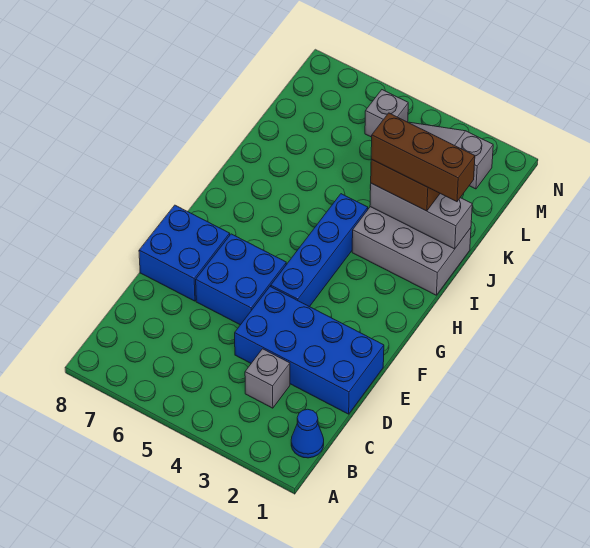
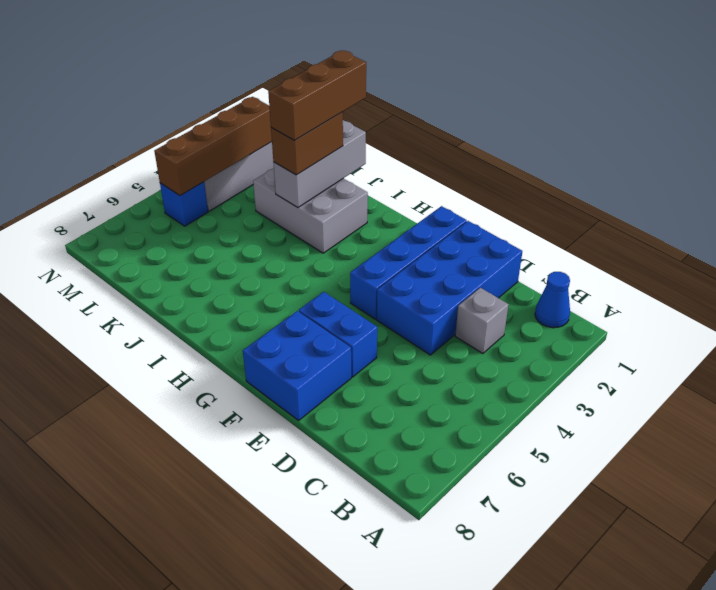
blue brick E5:F6 level 1 -> blue brick E6:F6 level 1
blue brick F4:I4 level 1 -> blue brick F1:F4 level 1
grey brick I1:J3 level 1 -> grey brick I2:K3 level 1
none -> brown brick M2:M5 level 2
grey brick M5 level 1 -> blue brick M5 level 1

